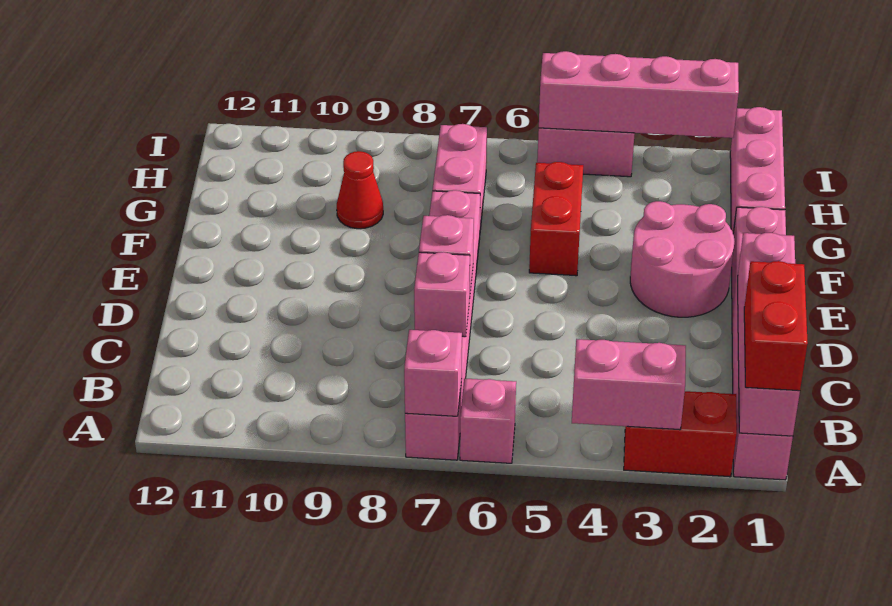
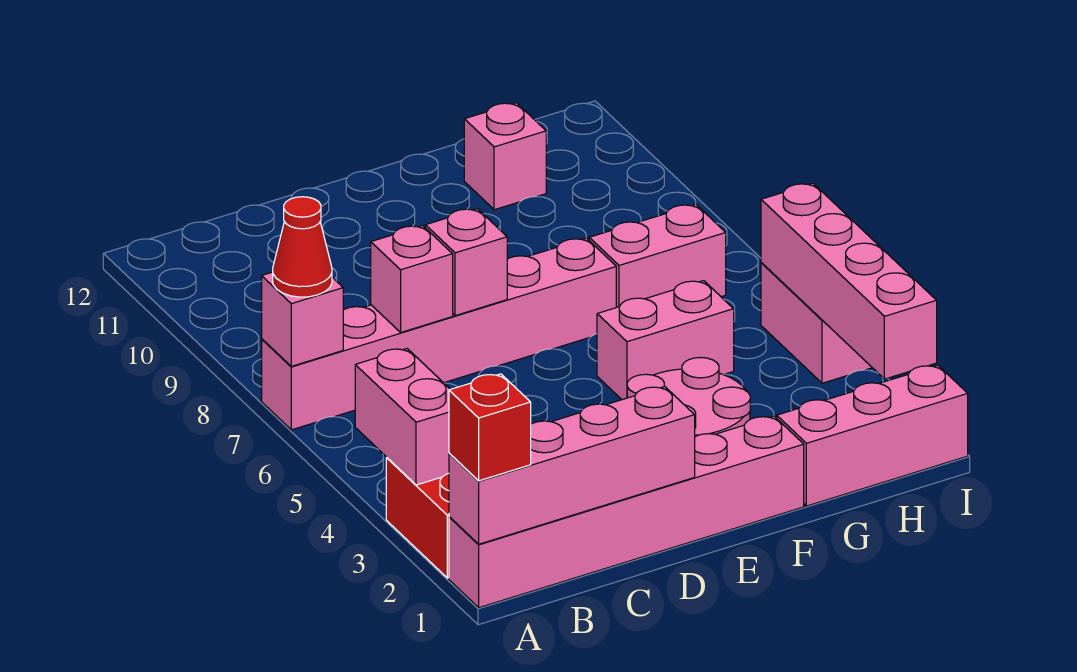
red brick A1:B1 level 3 -> red brick A1 level 3
pink brick A6 level 1 -> pink brick G11 level 1
red brick F5:G5 level 1 -> pink brick F5:G5 level 1
red cone G9 level 1 -> red cone A7 level 3

